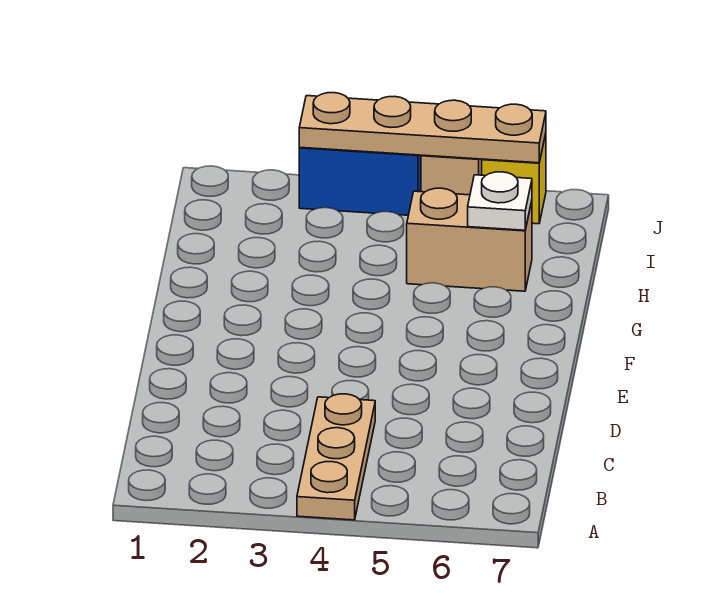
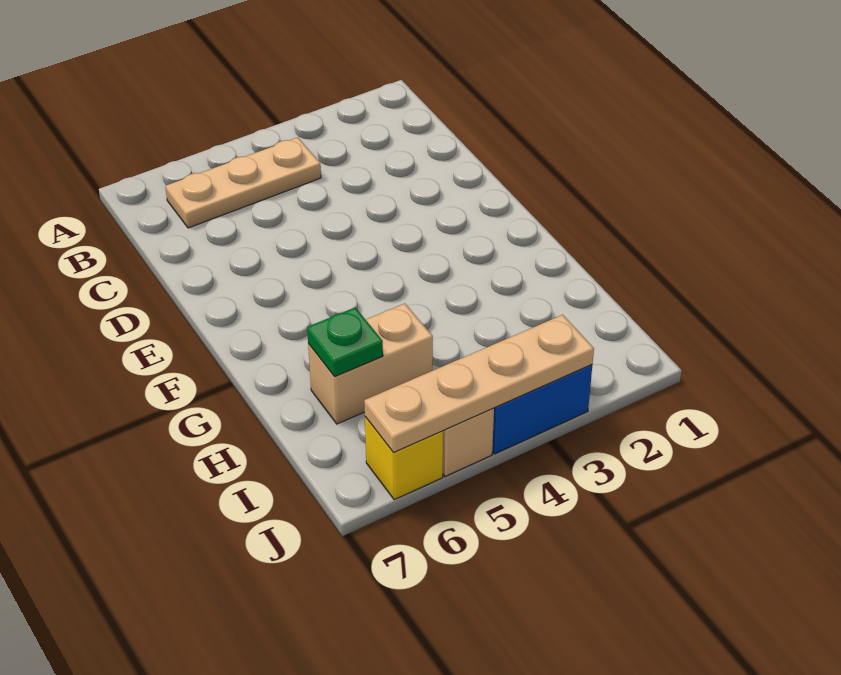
tan plate A4:C4 level 1 -> tan plate B4:B6 level 1
white plate H6 level 2 -> green plate H6 level 2

